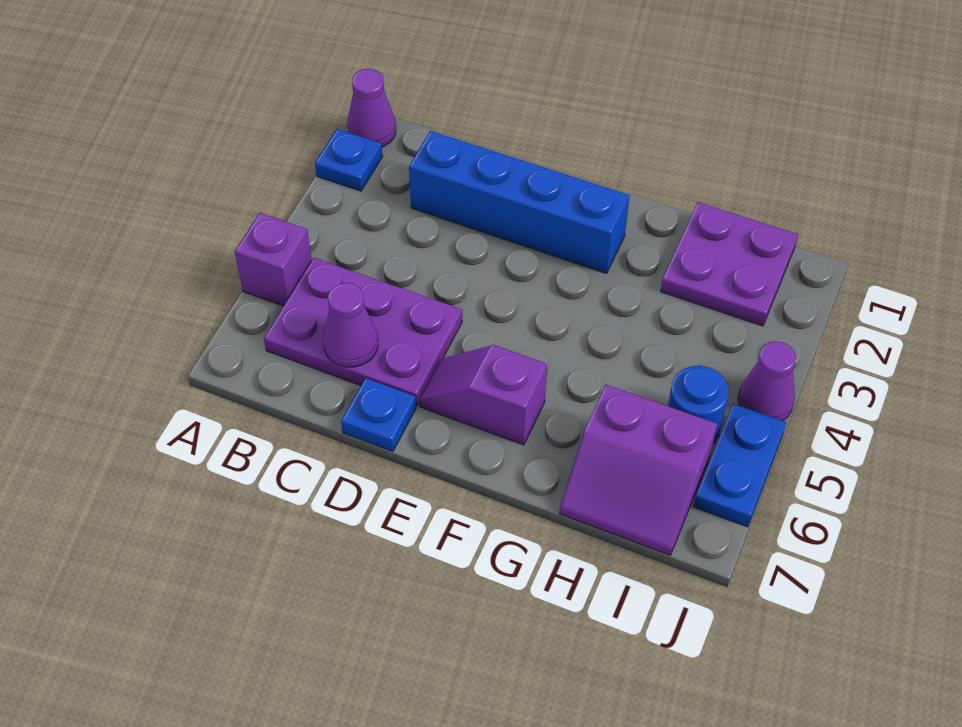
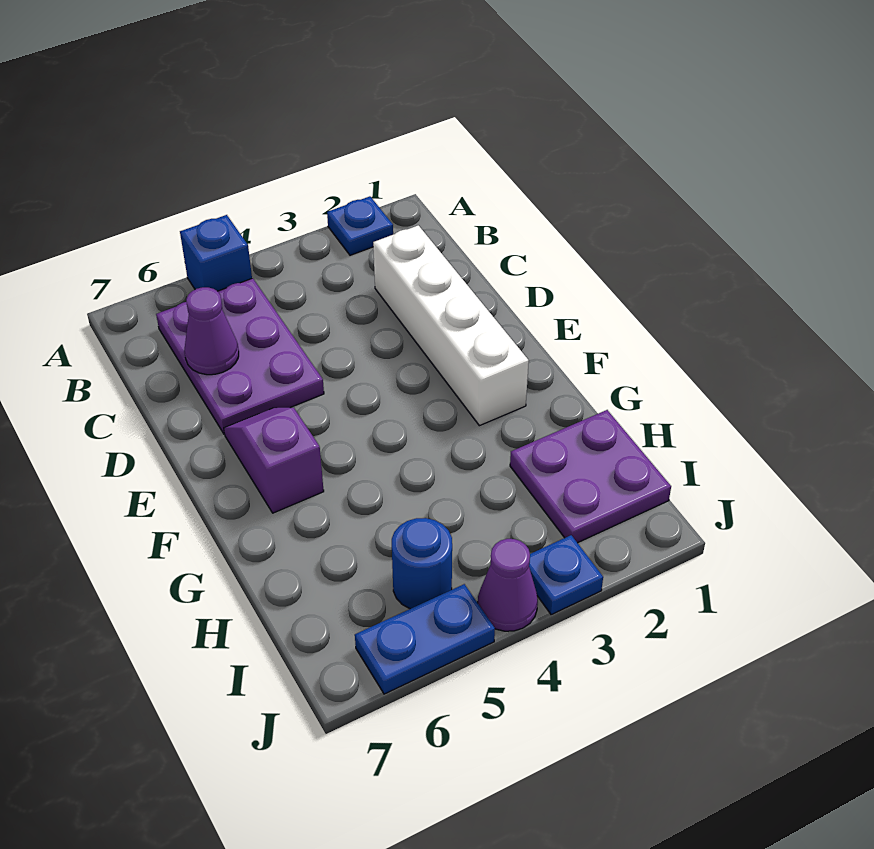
purple cone A1 level 1 -> none
purple brick A5 level 1 -> blue brick A5 level 1
blue brick C2:F2 level 1 -> white brick C2:F2 level 1
blue plate D7 level 1 -> blue plate J3 level 1
purple slope H6:I7 level 1 top 6 -> none

